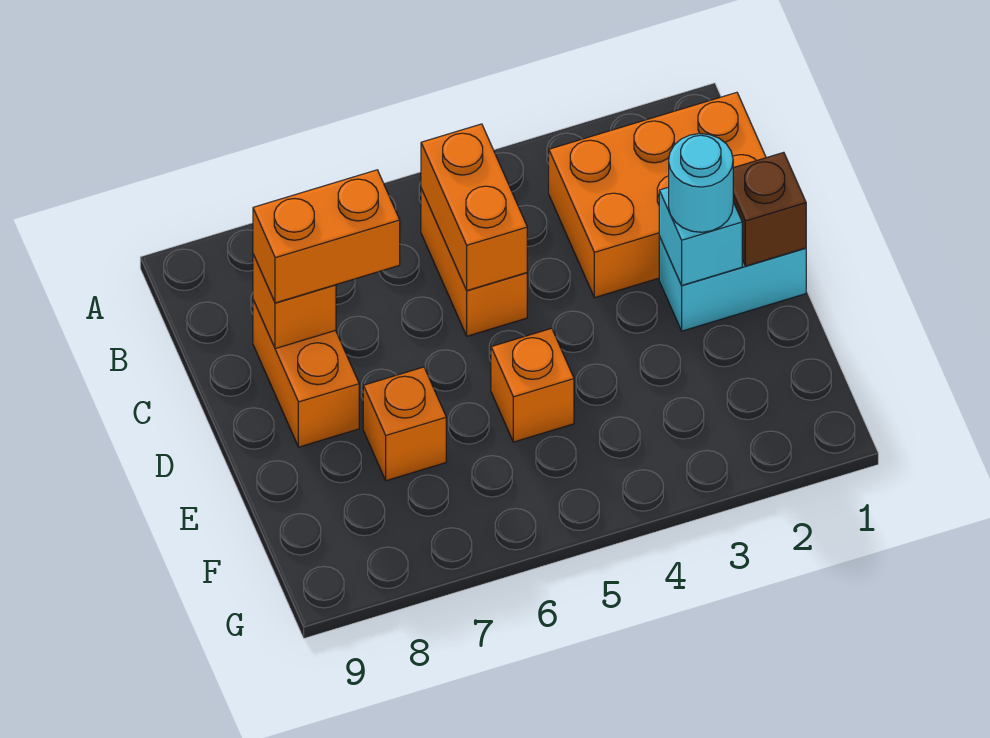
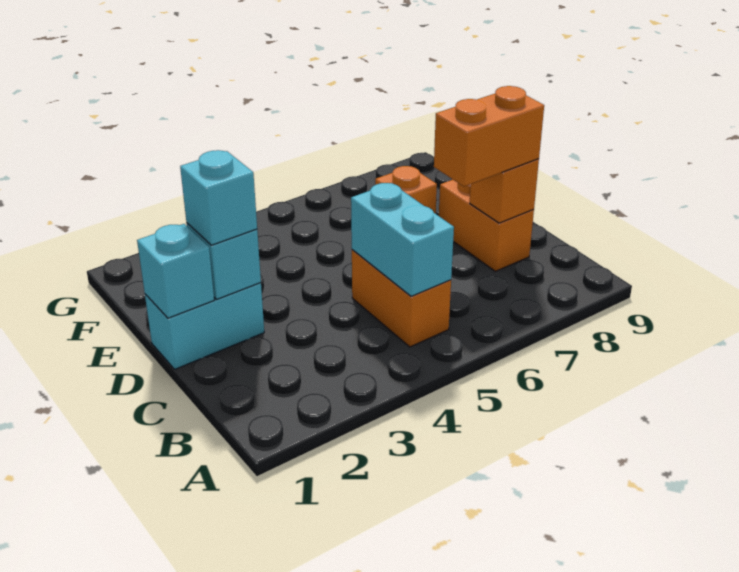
orange brick B1:C3 level 1 -> none
orange brick B5:C5 level 2 -> cyan brick B5:C5 level 2
brown brick D1 level 2 -> cyan brick D1 level 2
cyan round brick D2 level 3 -> cyan brick D2 level 3
orange brick E5 level 1 -> none

